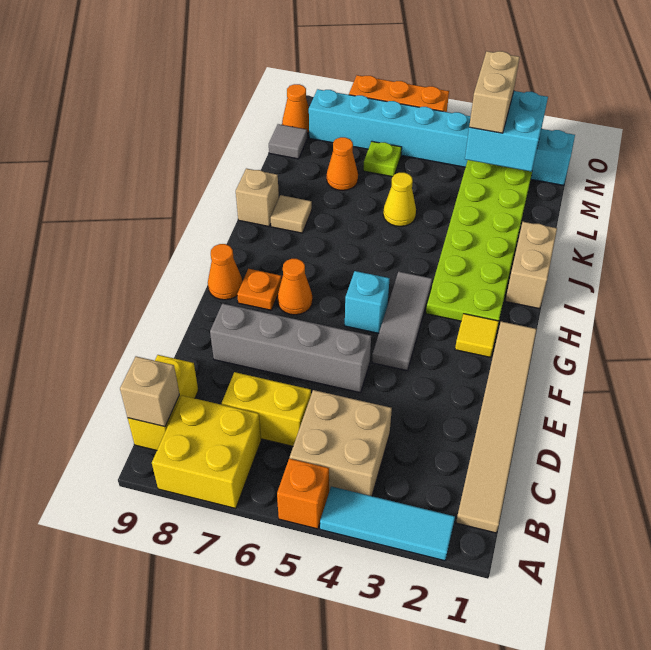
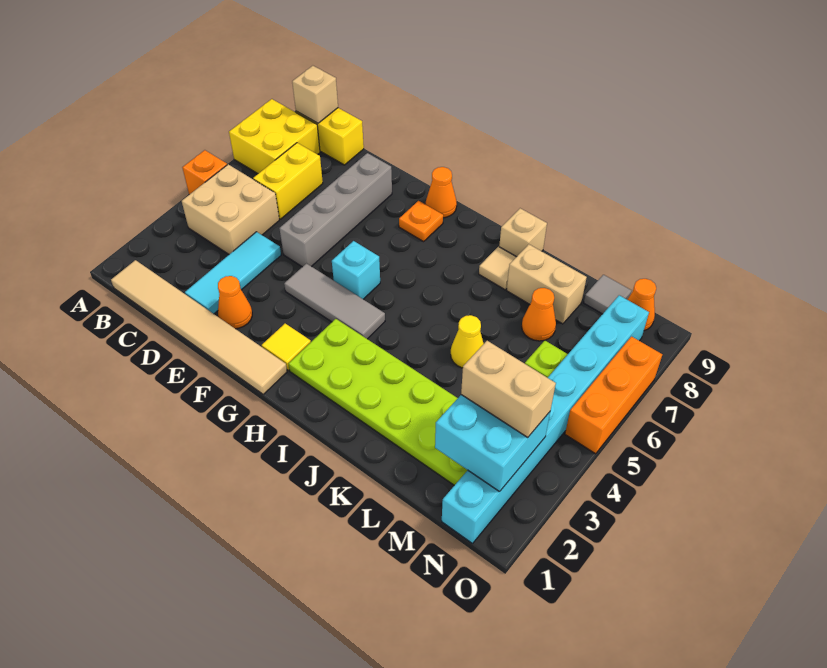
cyan tile A2:A4 level 1 -> cyan tile D2:D4 level 1
orange cone G7 level 1 -> orange cone E2 level 1
tan brick I1:J1 level 1 -> tan brick K8:L8 level 1

